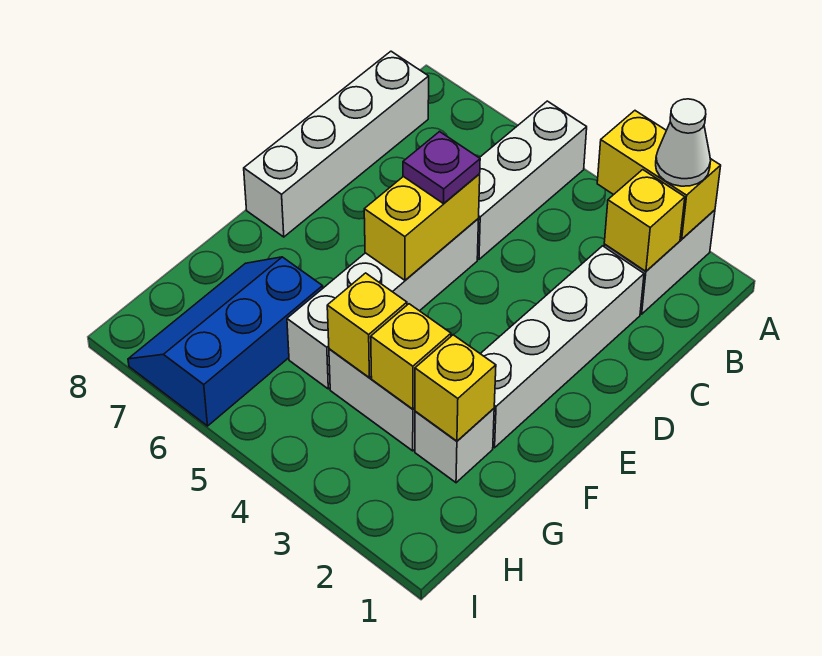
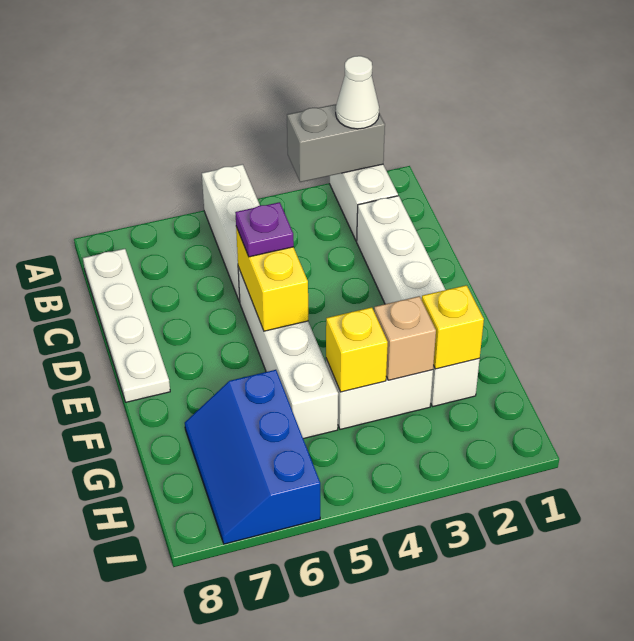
yellow brick A2:A3 level 2 -> grey brick A2:A3 level 2
yellow brick B2 level 2 -> none
white brick B8:E8 level 1 -> white plate B8:E8 level 1
yellow brick G3 level 2 -> tan brick G3 level 2

